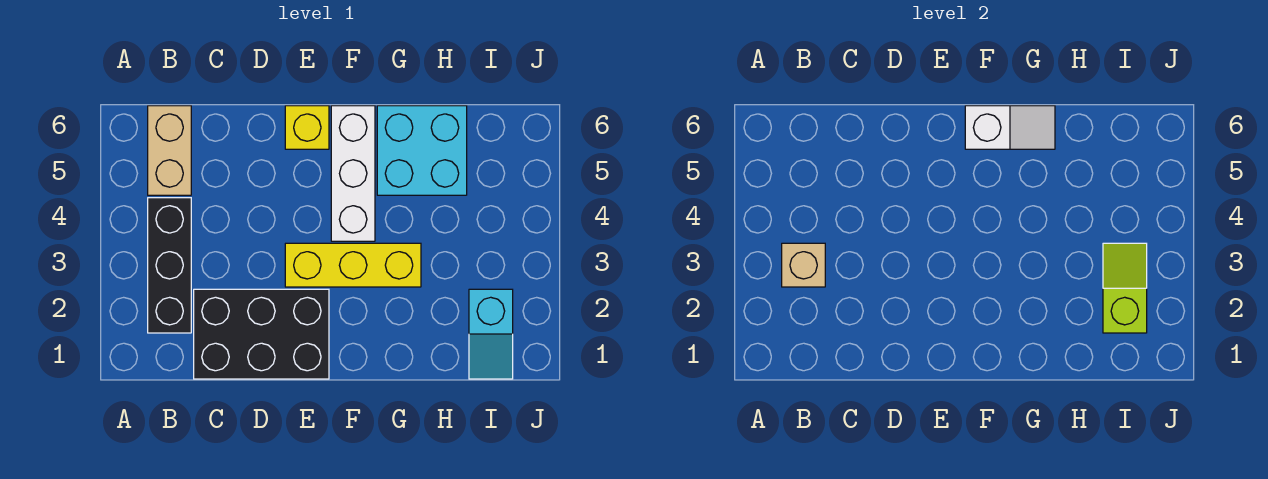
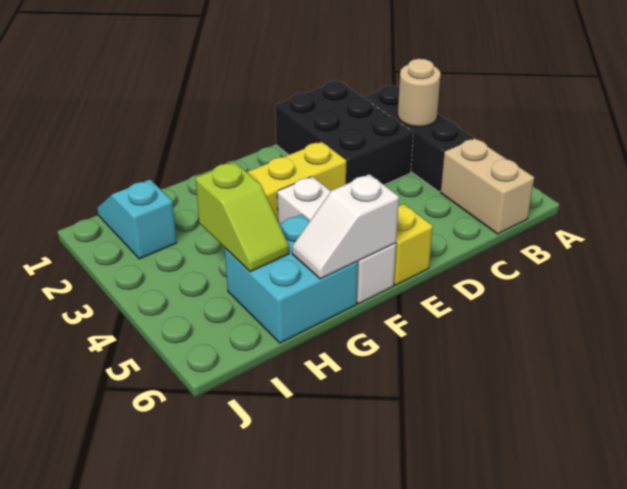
tan brick B3 level 2 -> tan round brick B3 level 2
black brick C1:E2 level 1 -> black brick C1:D3 level 1
lime slope I2:I3 level 2 top 2 -> lime slope H4:H5 level 2 top 4

